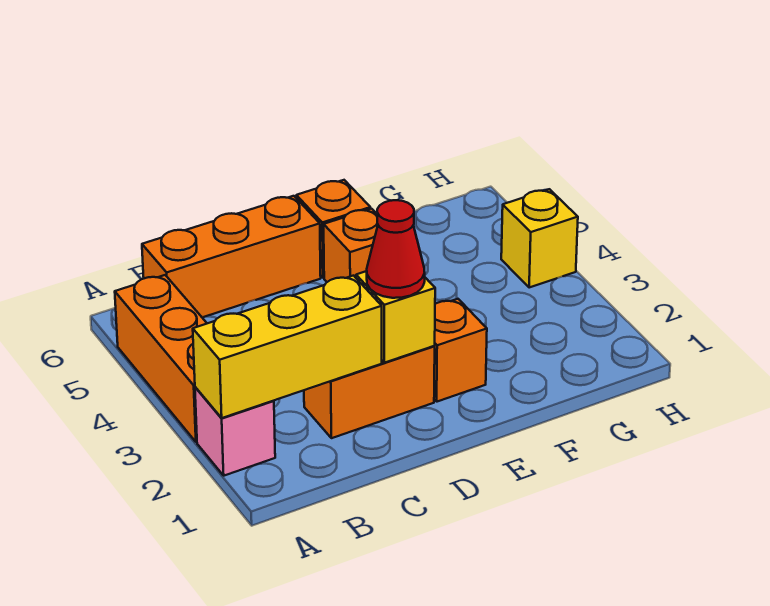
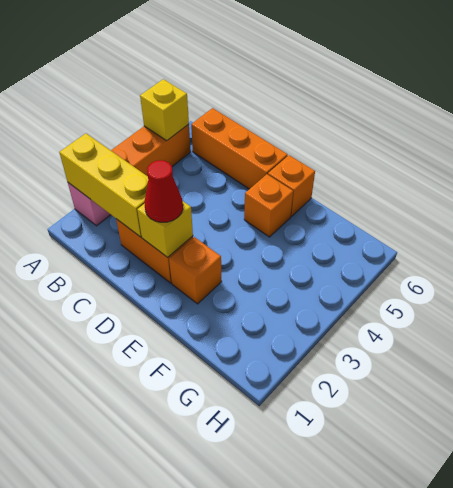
yellow brick H4 level 1 -> yellow brick A5 level 2

